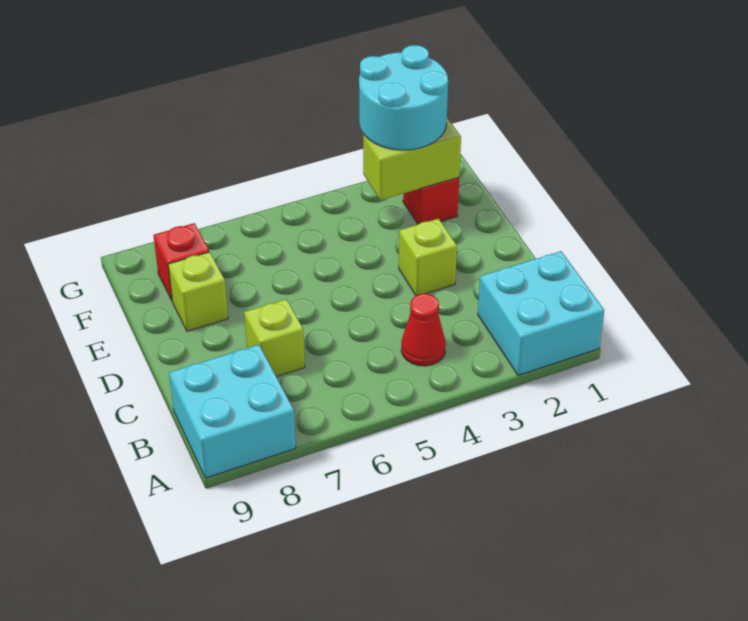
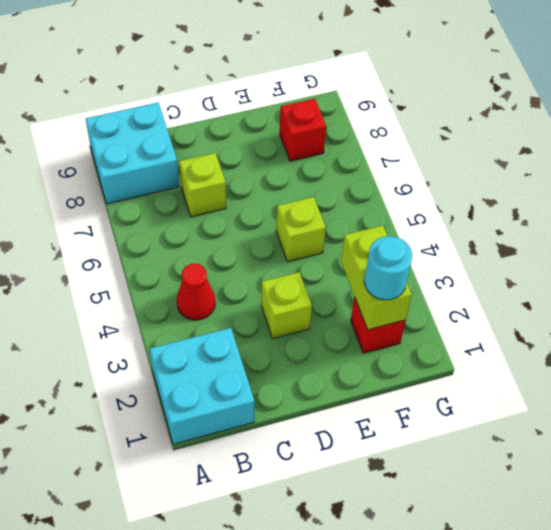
lime brick E8 level 1 -> lime brick E5 level 1
cyan round brick F2:G3 level 3 -> cyan round brick F2 level 3

